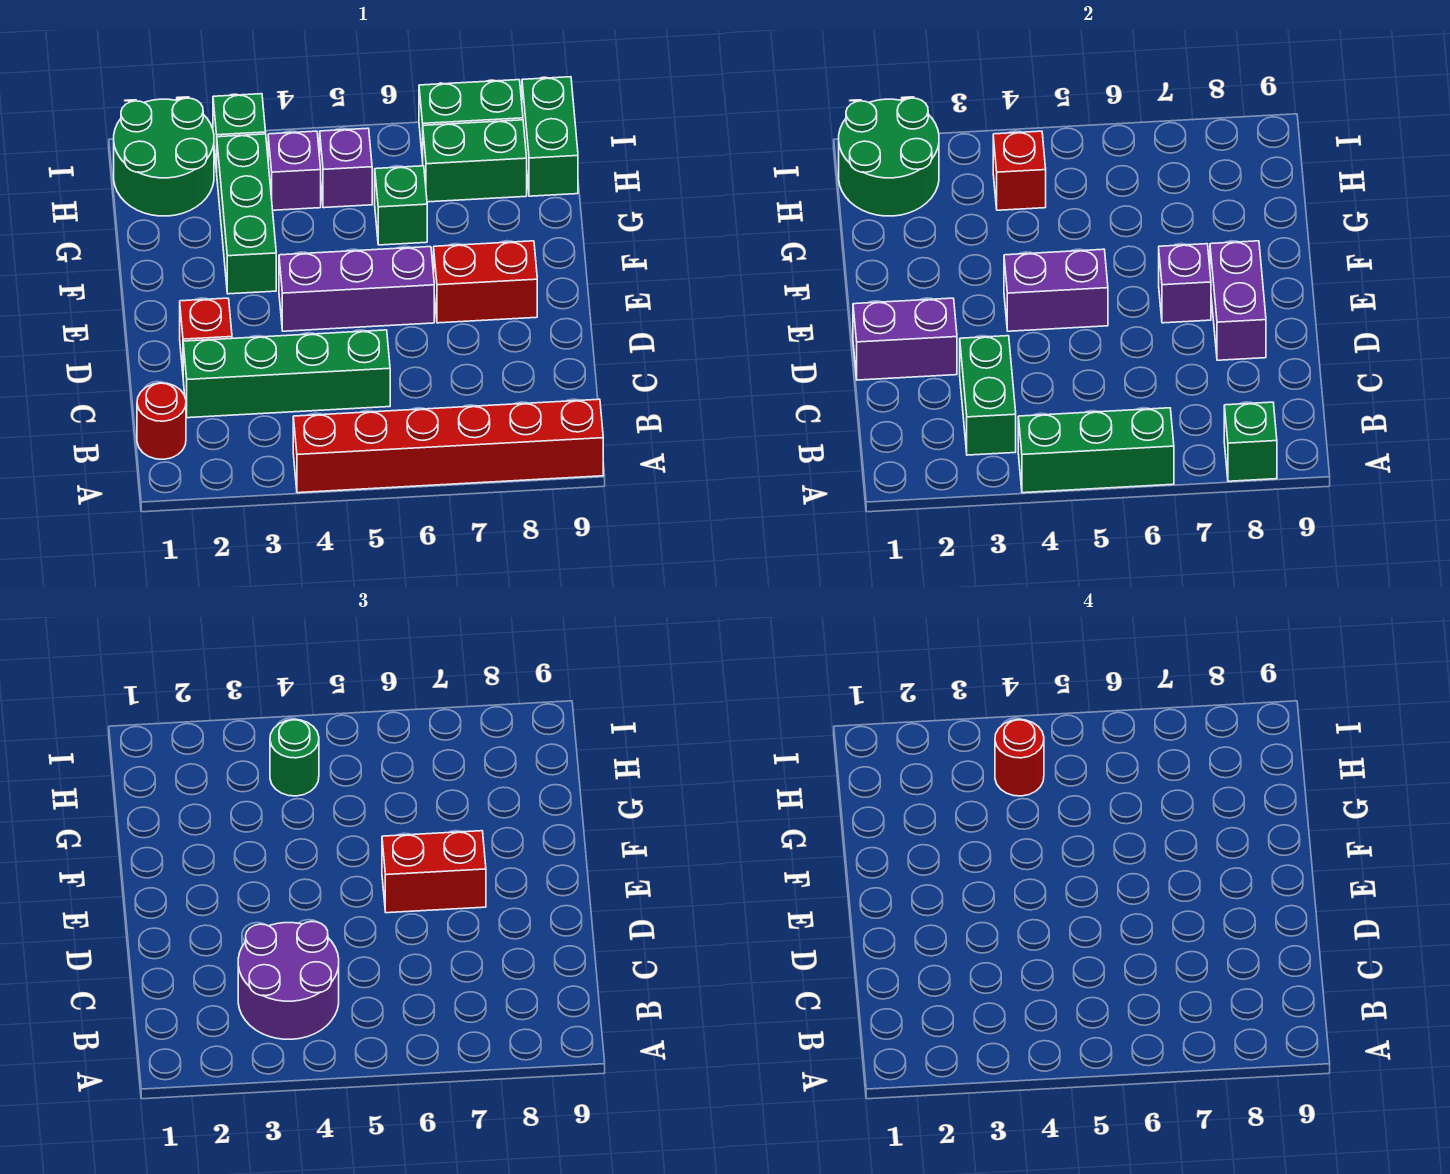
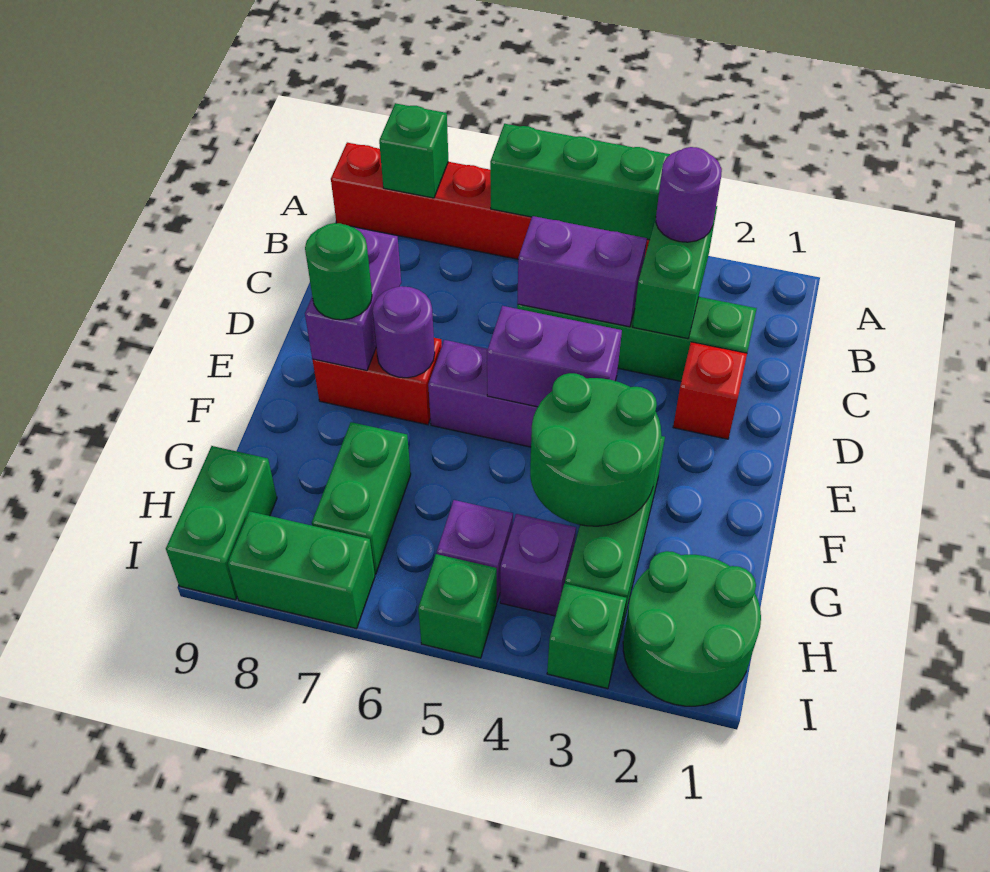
red round brick B1 level 1 -> none
purple round brick B3:C4 level 3 -> purple round brick B3 level 3
purple brick D1:D2 level 2 -> purple brick C4:C5 level 2
red brick E6:E7 level 3 -> none
purple brick E7 level 2 -> purple round brick E7 level 2
green brick G6 level 1 -> green brick I5 level 1
green round brick H1:I2 level 2 -> green round brick F3:G4 level 2
red brick H4 level 2 -> none
green round brick H4 level 3 -> green round brick E8 level 3
red round brick H4 level 4 -> none
green brick H7:H8 level 1 -> green brick G7:H7 level 1

